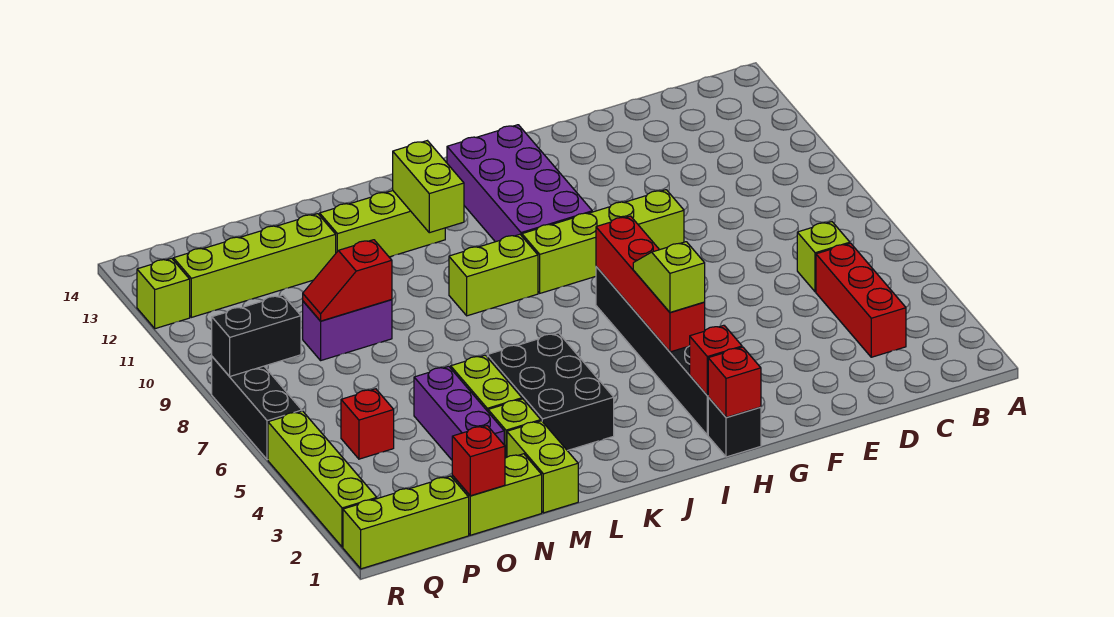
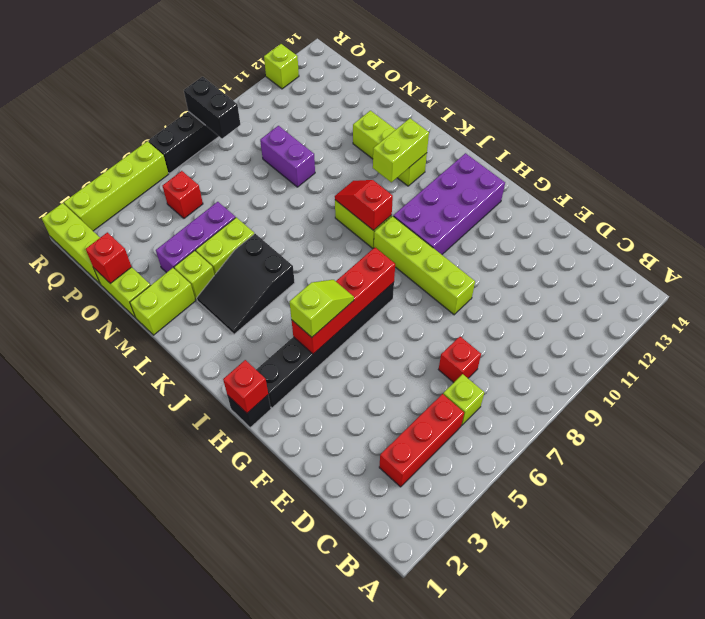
red brick H2 level 2 -> red brick D7 level 1
black brick K3:L5 level 1 -> black slope K3:L5 level 1 top 5
red slope N9:O9 level 2 top N -> red slope J9:K9 level 2 top J
lime brick N12:Q12 level 1 -> none

